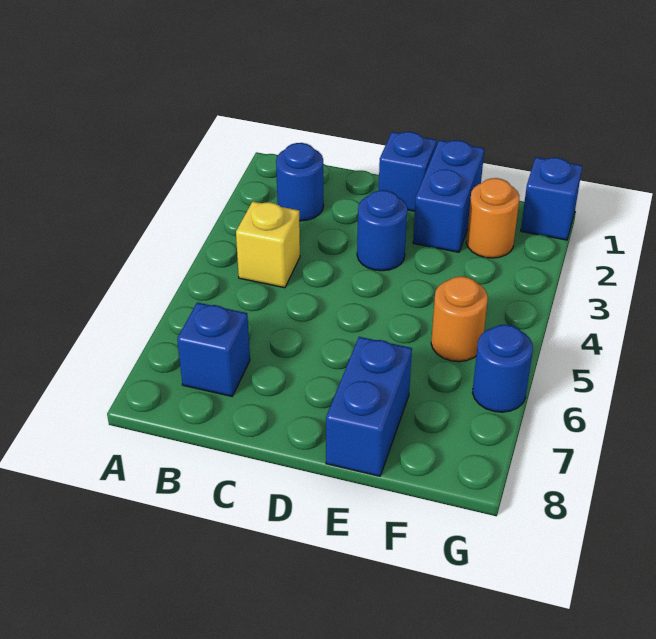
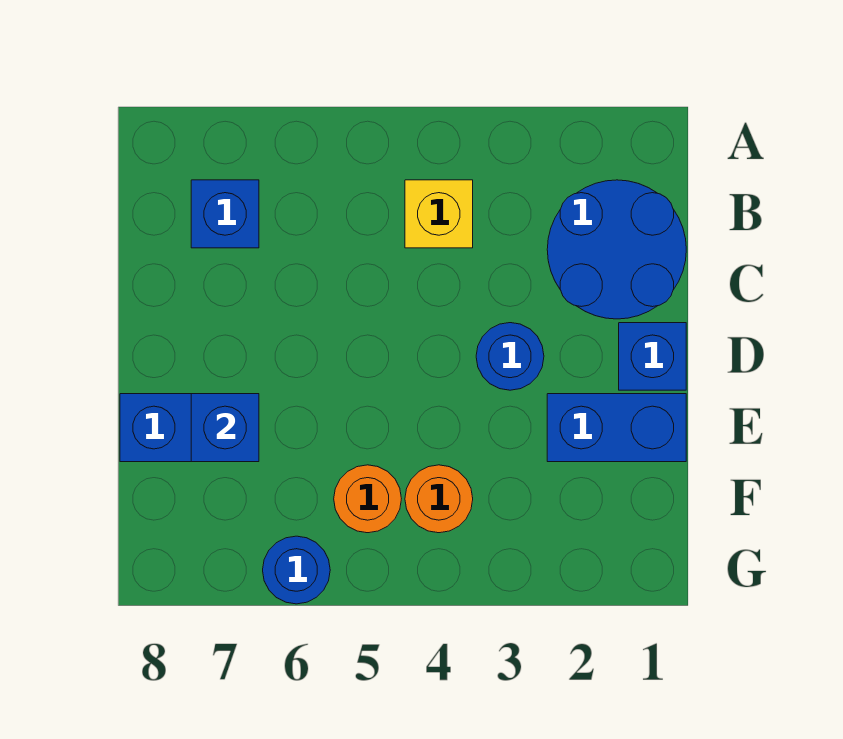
blue round brick B2 level 1 -> blue round brick B1:C2 level 1
orange round brick F2 level 1 -> orange round brick F4 level 1
blue brick G1 level 1 -> blue brick E7 level 2

